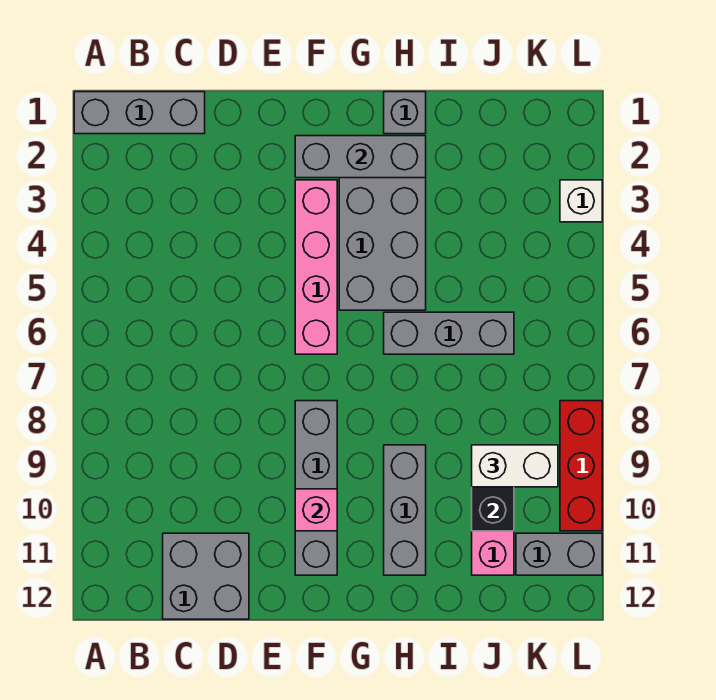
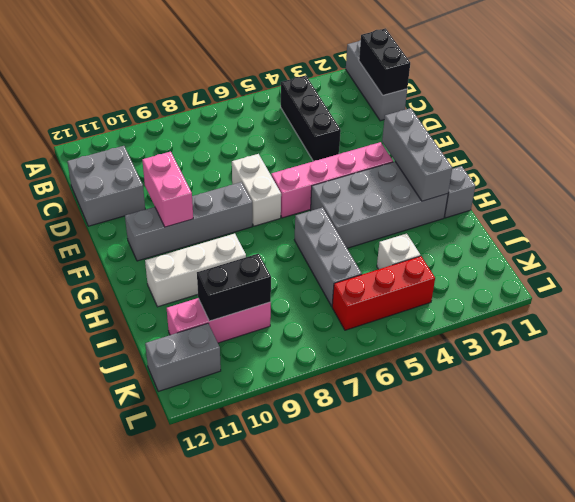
none -> black brick B1:C1 level 2
none -> black brick B4:D4 level 1
pink brick F10 level 2 -> pink brick E10:F10 level 2
grey brick H9:H11 level 1 -> white brick H9:H11 level 1
white brick J9:K9 level 3 -> white brick E7:F7 level 1
grey brick K11:L11 level 1 -> grey brick K11:K12 level 1
white brick L3 level 1 -> white brick J4 level 1
red brick L8:L10 level 1 -> red brick K4:K6 level 1

